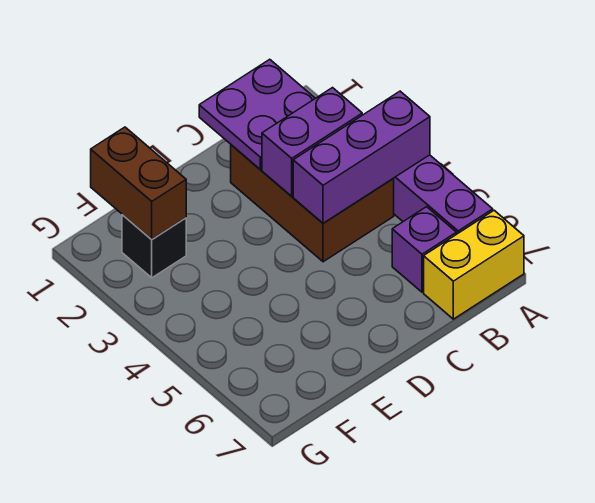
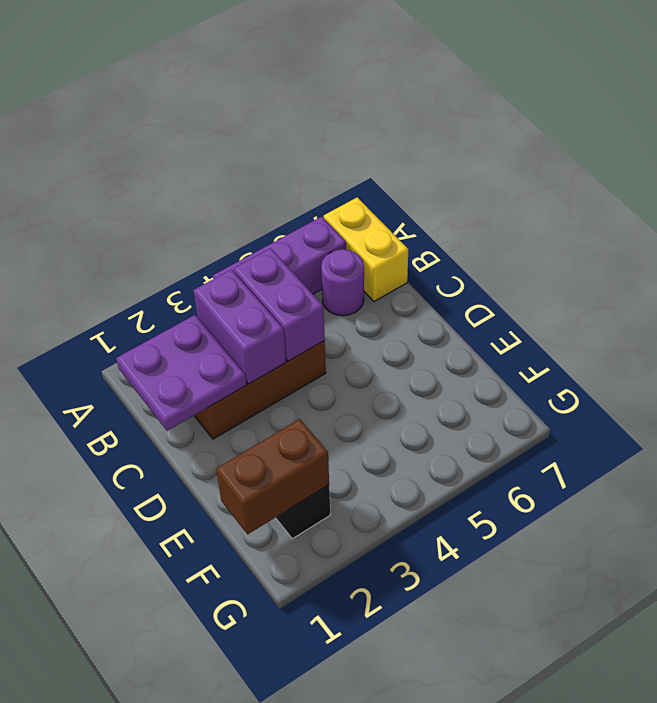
purple brick A4:C4 level 2 -> purple brick B4:C4 level 2
purple brick B6 level 1 -> purple round brick B6 level 1

